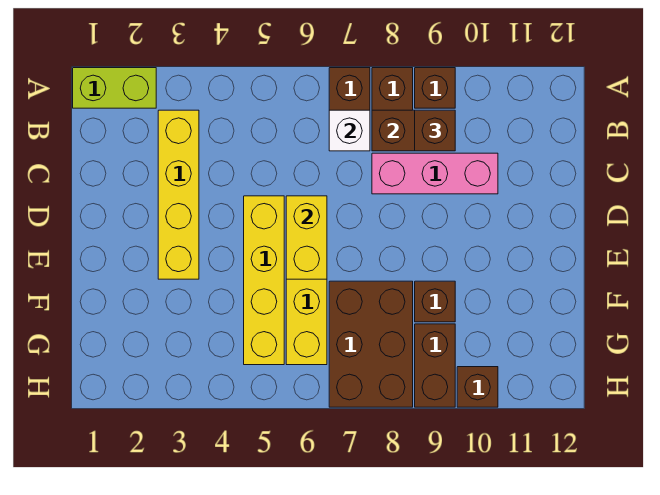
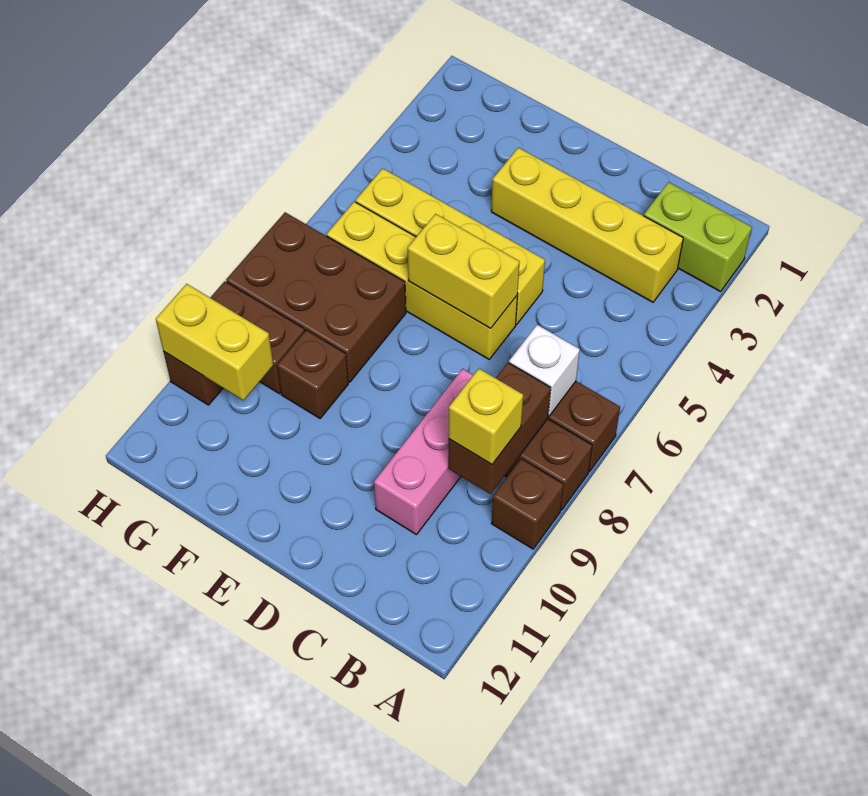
lime brick A1:A2 level 1 -> lime brick A2:B2 level 1
brown brick B9 level 3 -> yellow brick B9 level 3
none -> yellow brick G10:H10 level 2

